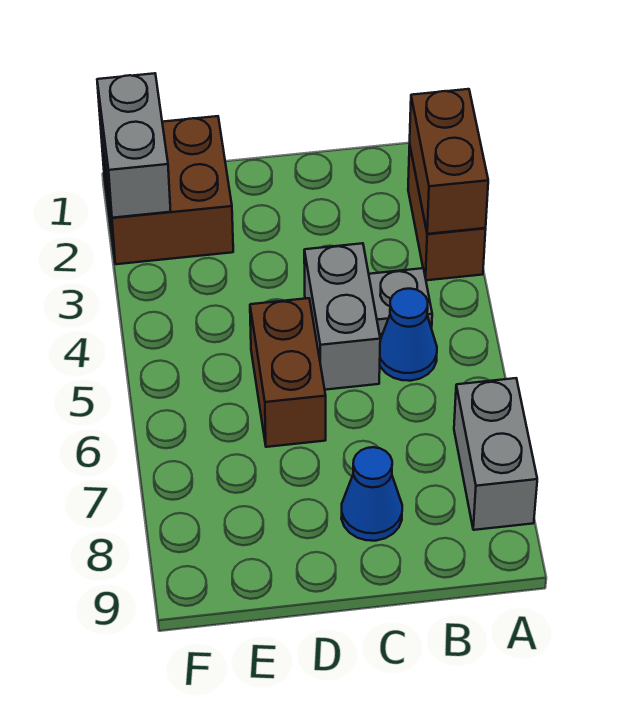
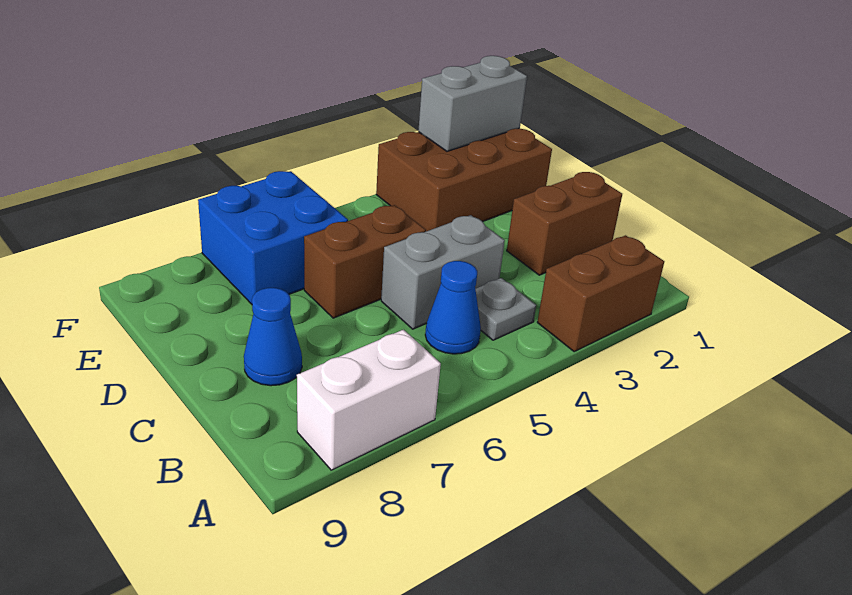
brown brick A2:A3 level 2 -> brown brick C1:C2 level 1
grey brick A7:A8 level 1 -> white brick A7:A8 level 1
brown brick E1:F2 level 1 -> brown brick E1:F3 level 1
none -> blue brick E6:F7 level 1

